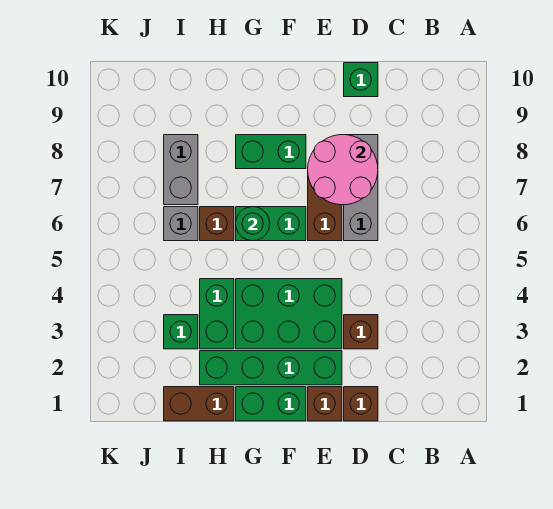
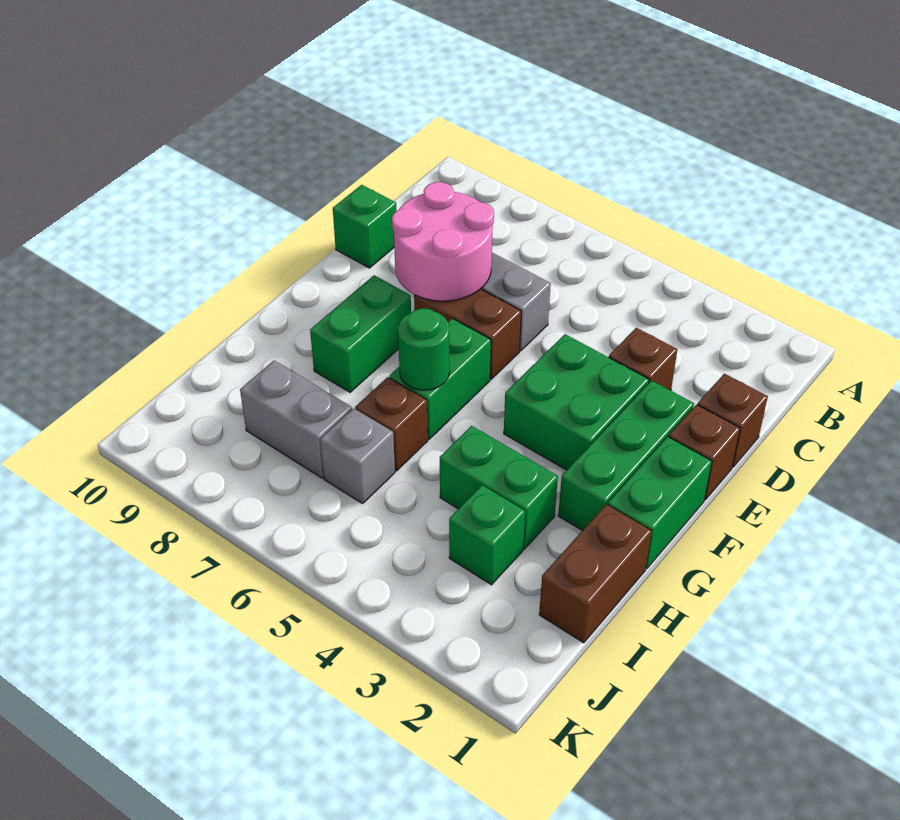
green brick E2:H2 level 1 -> green brick E2:G2 level 1
green brick E3:G4 level 1 -> green brick E3:F4 level 1

